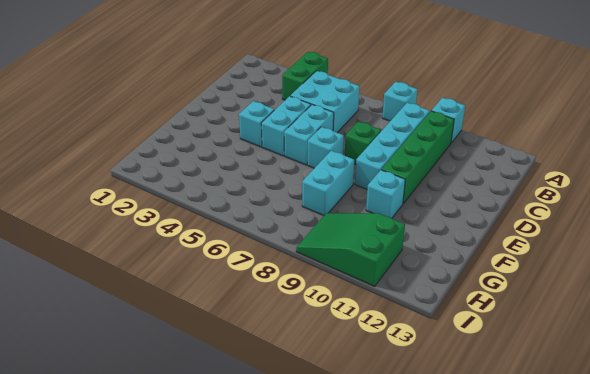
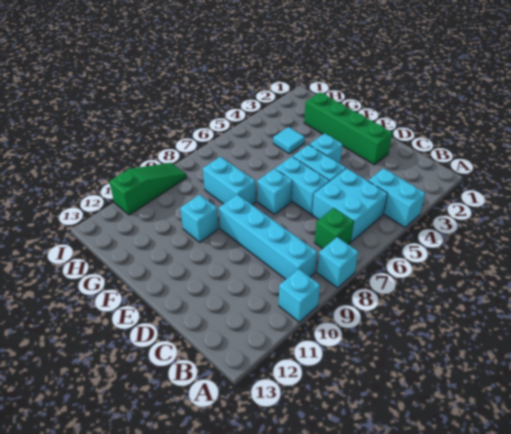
green brick A4:B4 level 1 -> cyan brick A4:B4 level 1
green brick B10:E10 level 1 -> green brick D2:G2 level 1
green brick D8 level 1 -> green brick B7 level 1
none -> cyan tile G4 level 1
green slope H9:I11 level 1 top 11 -> green slope I9:I11 level 1 top 11

